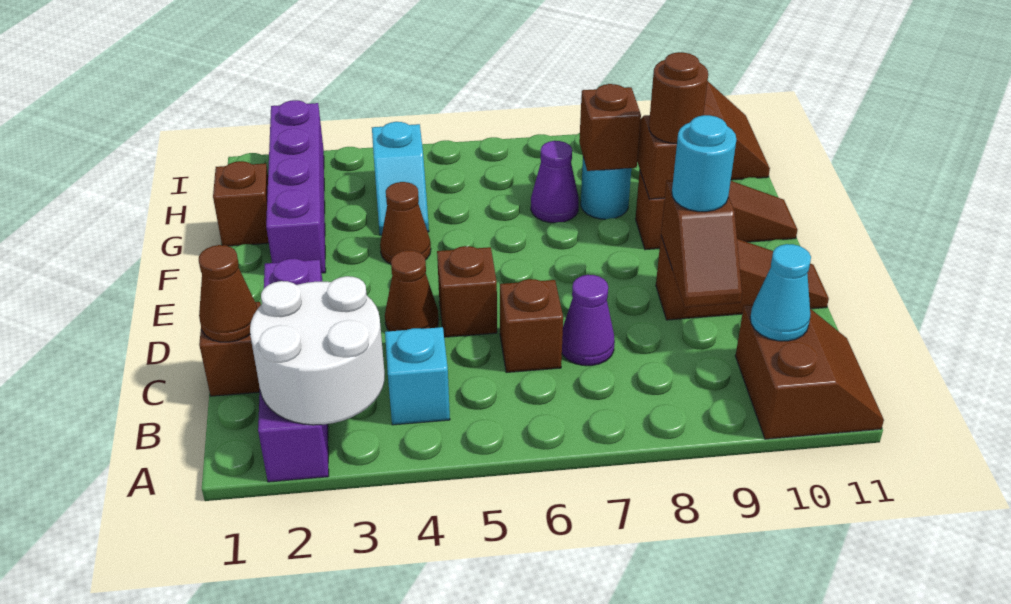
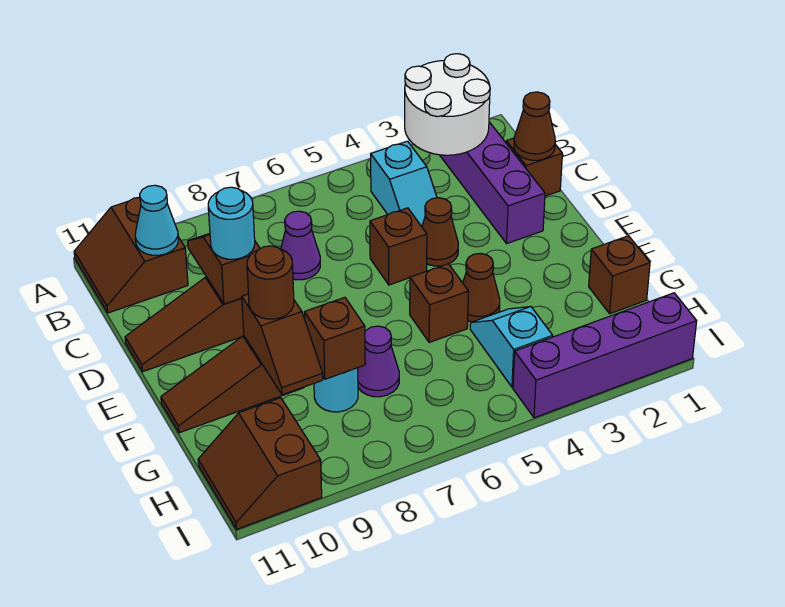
brown brick C6 level 1 -> brown brick F5 level 1
purple brick F2:I2 level 1 -> purple brick I1:I4 level 1

